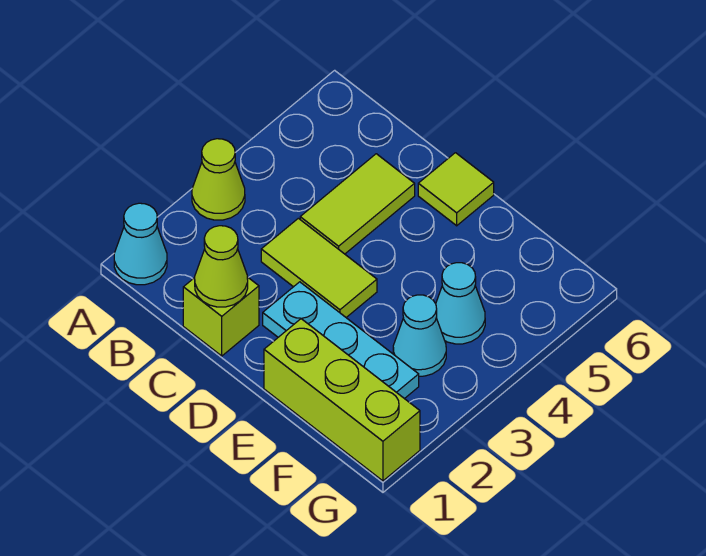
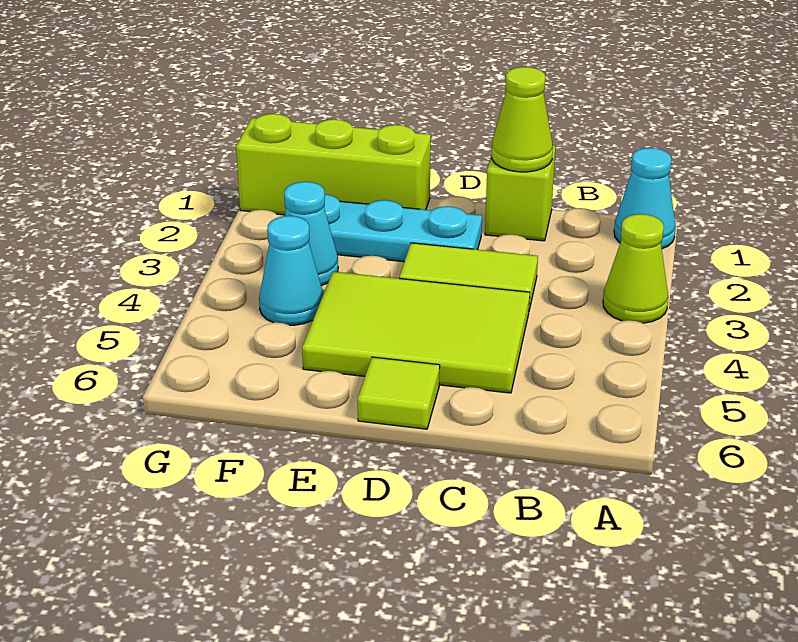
lime tile C4:C5 level 1 -> lime tile C4:E5 level 1

